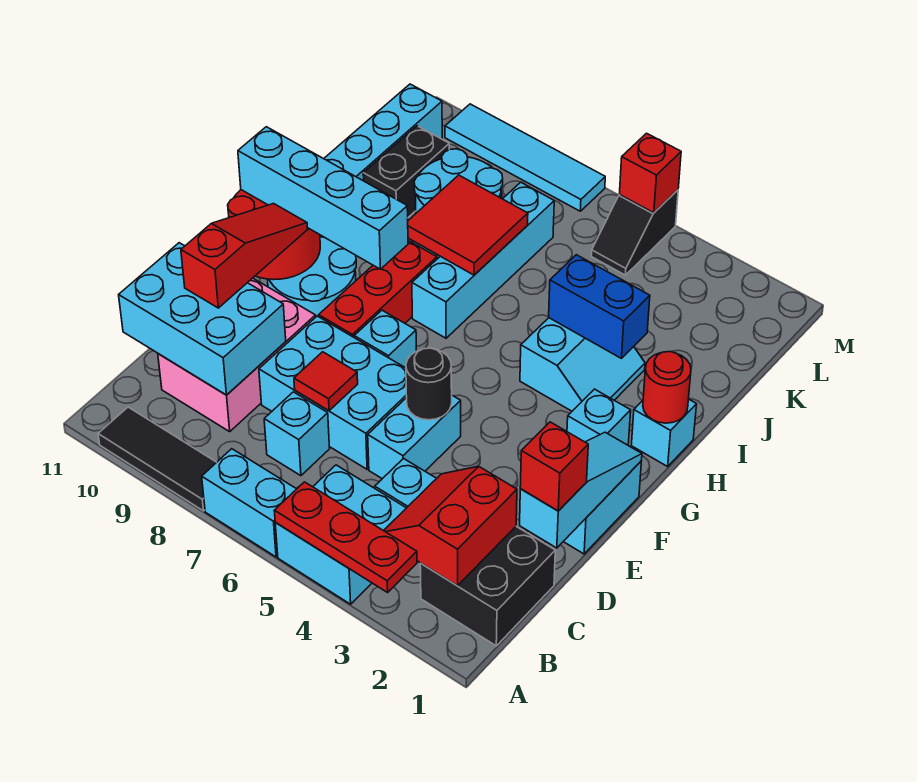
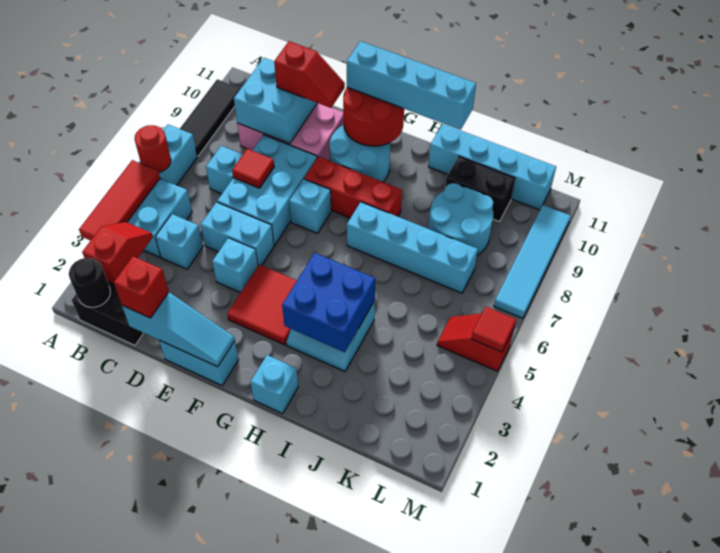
red plate A3:A5 level 2 -> red tile A3:A5 level 2
red slope B2:C3 level 2 top 2 -> red slope B2:B3 level 2 top 2
cyan brick C9:D11 level 2 -> cyan brick C9:D10 level 2
red slope D10:F10 level 3 top D -> red slope D10:E10 level 3 top D
black round brick E5 level 2 -> black round brick B1 level 2
cyan brick G2 level 1 -> cyan brick E4 level 1
cyan brick G8:G11 level 3 -> cyan brick F11:I11 level 3
red round brick H1 level 2 -> red round brick A6 level 2
blue brick I3:I4 level 2 -> blue brick H3:I4 level 2
red tile I7:J8 level 2 -> red tile F3:G4 level 1
black slope L5:M5 level 1 top M -> red slope L5:M5 level 1 top M
red brick M5 level 2 -> red tile M5 level 2

